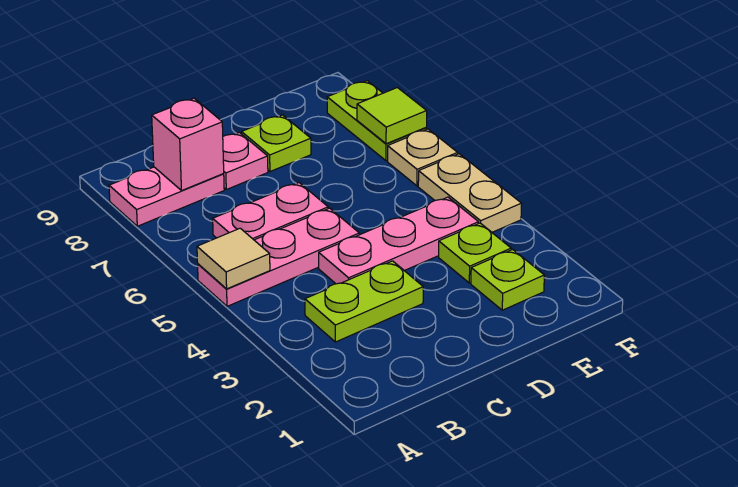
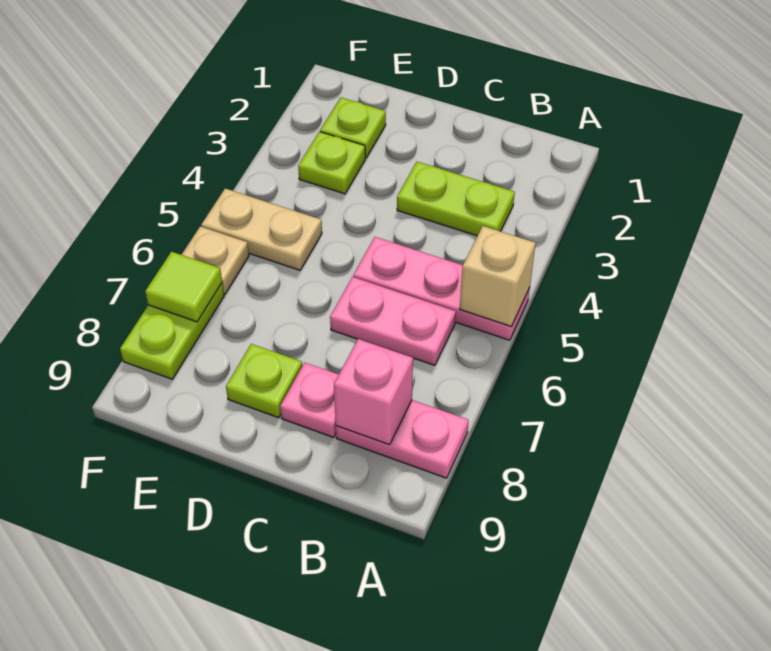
tan tile A5 level 2 -> tan brick A5 level 2
pink plate C4:E4 level 1 -> none
tan plate F4:F5 level 1 -> tan plate E5:F5 level 1

